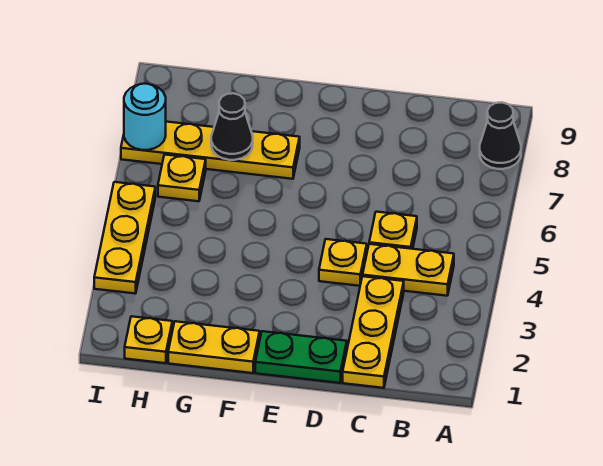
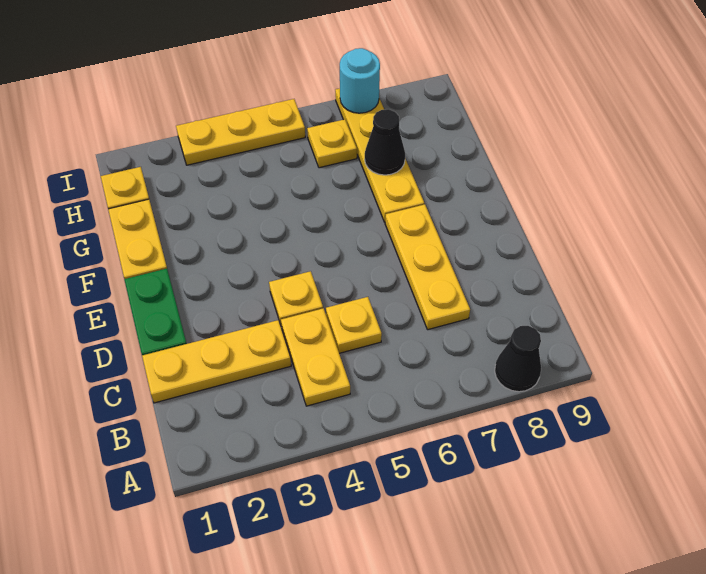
none -> yellow plate C7:E7 level 1

